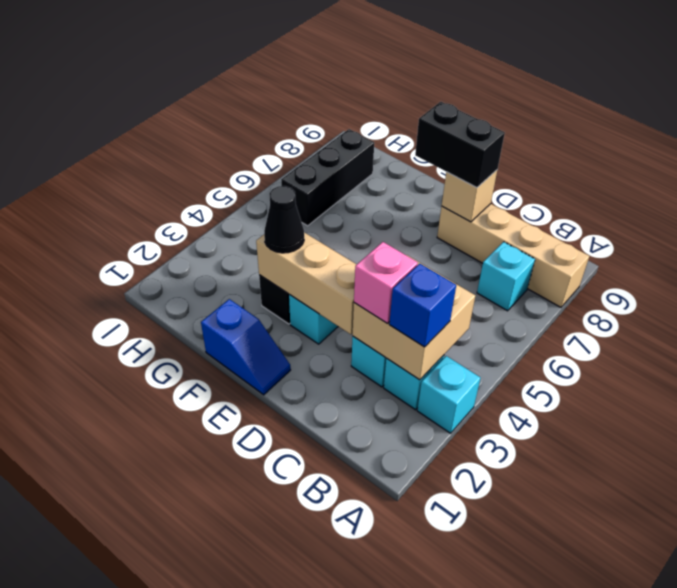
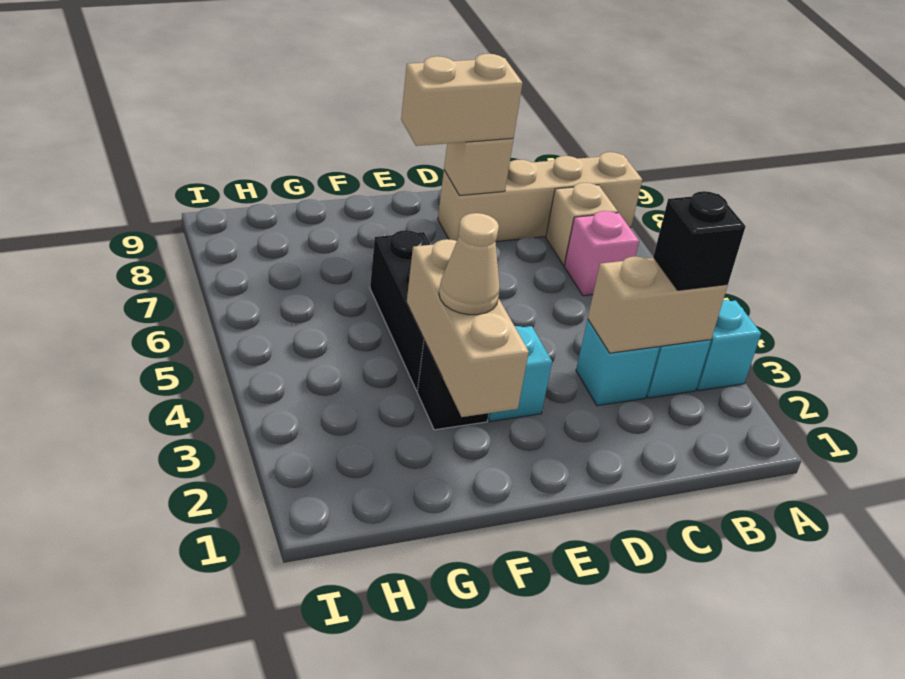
tan brick B3:C4 level 2 -> tan brick B3:C3 level 2
blue brick B3 level 3 -> black brick B3 level 3
cyan brick B7 level 1 -> tan brick B7 level 1
pink brick C3 level 3 -> pink brick B6 level 1
tan brick D3:F3 level 2 -> tan brick F2:F4 level 2
black brick D8:E8 level 3 -> tan brick D8:E8 level 3
blue slope E1:F1 level 1 top F -> none
black cone F3 level 3 -> tan cone F3 level 3
black brick H6:H8 level 1 -> black brick F4:F6 level 1

